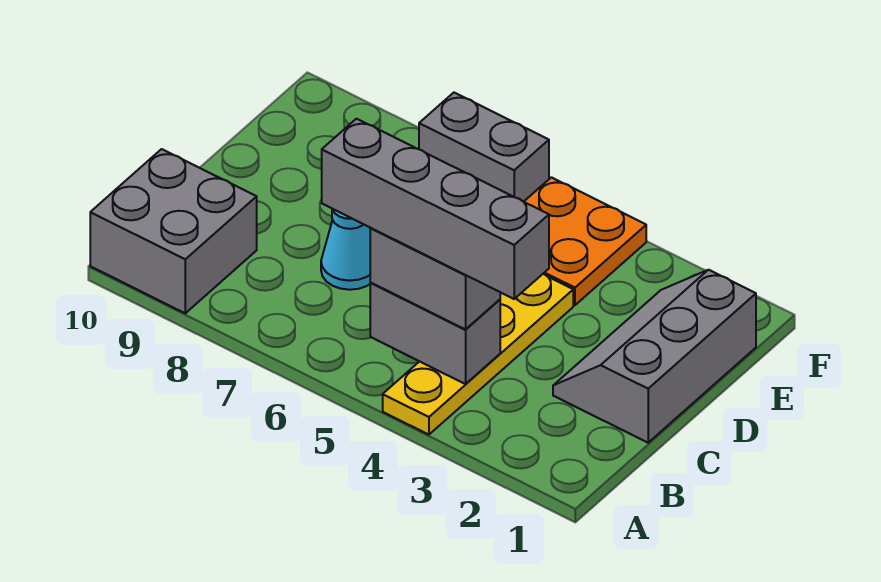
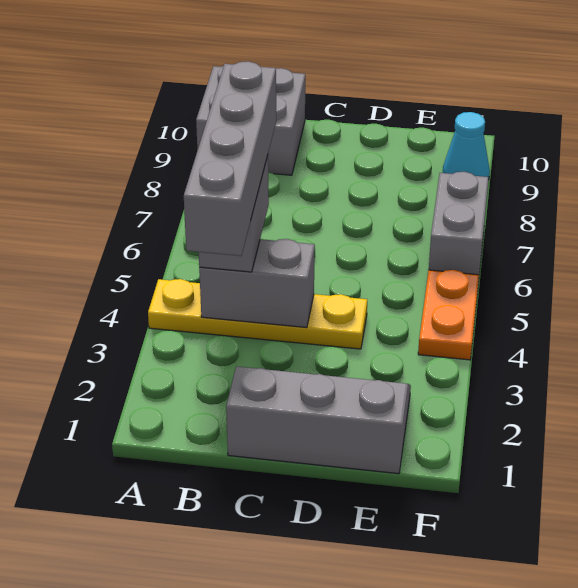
grey brick B4:B5 level 2 -> grey brick B4:C4 level 2
cyan cone C7 level 1 -> cyan cone F9 level 1
orange plate E4:F5 level 1 -> orange plate F4:F5 level 1

